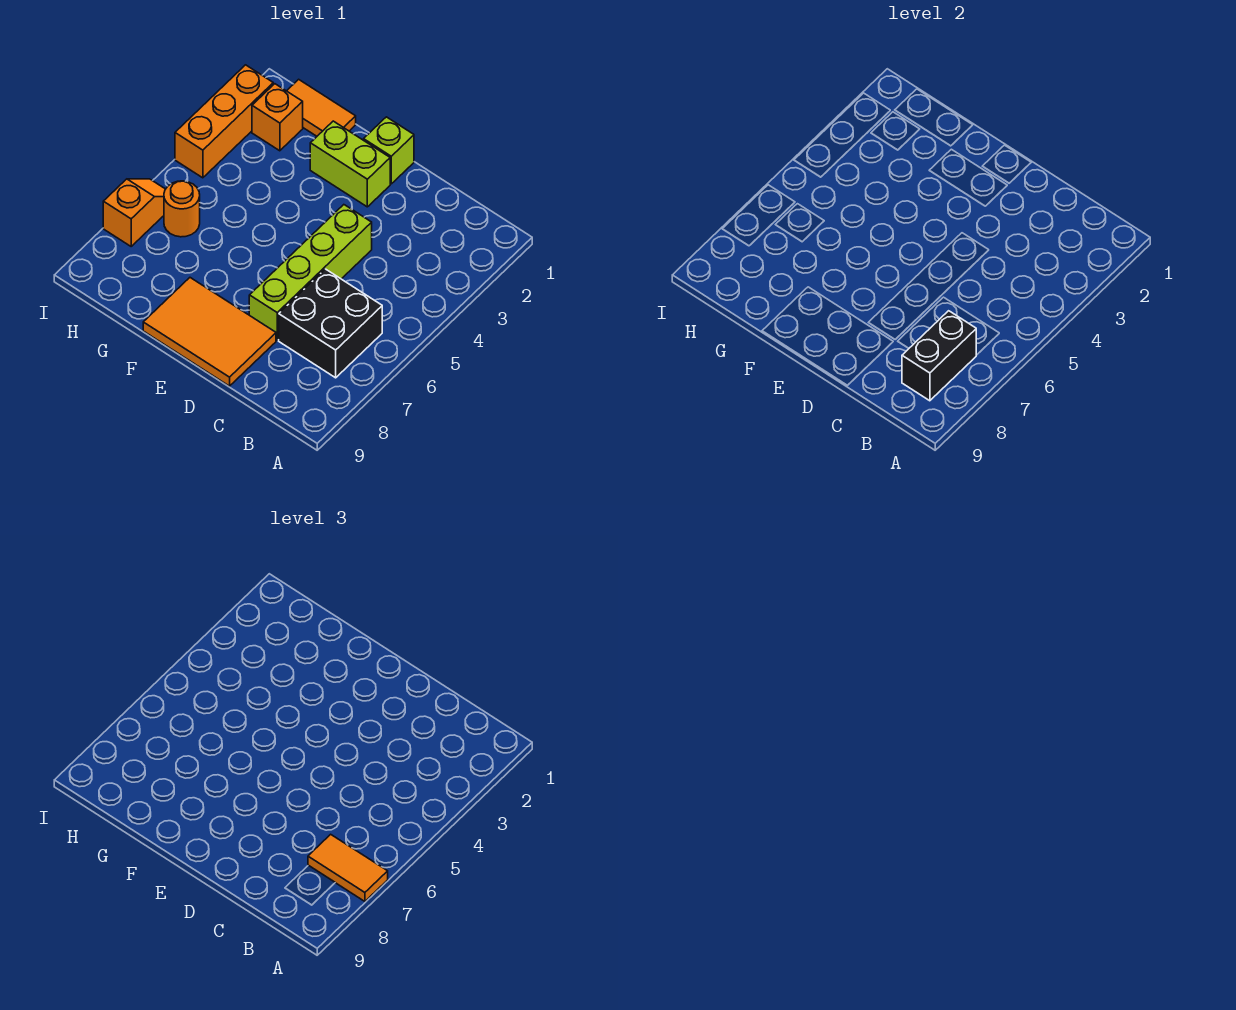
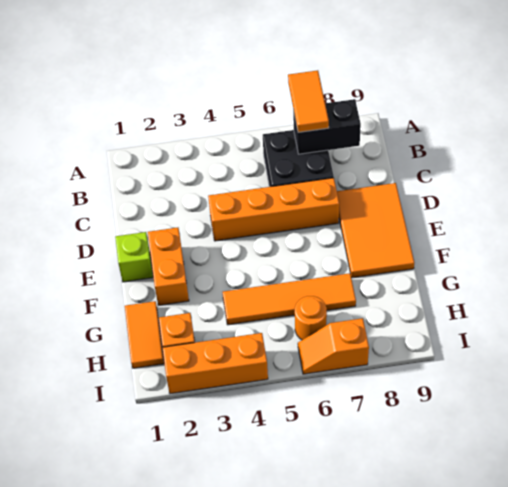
lime brick D4:D7 level 1 -> orange brick D4:D7 level 1
lime brick E2:F2 level 1 -> orange brick E2:F2 level 1
none -> orange tile G4:G7 level 1

